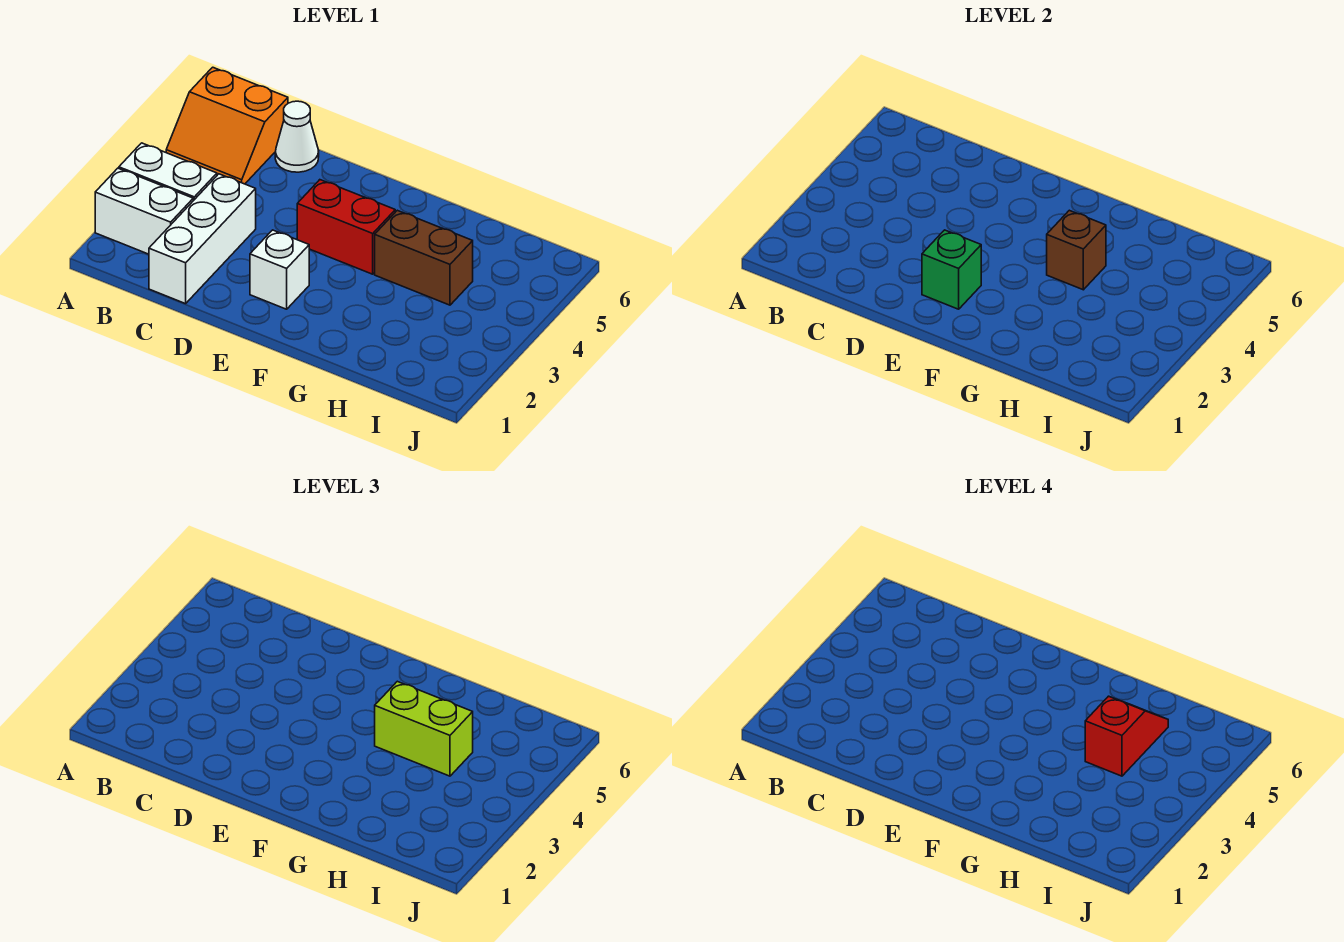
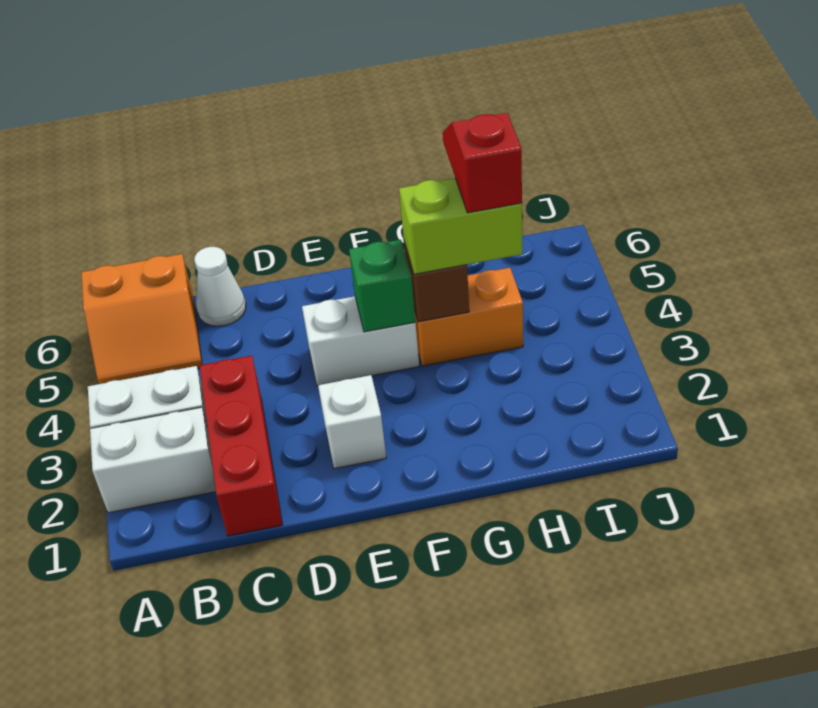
white brick C1:C3 level 1 -> red brick C1:C3 level 1
green brick E2 level 2 -> green brick F4 level 2
red brick E4:F4 level 1 -> white brick E4:F4 level 1
brown brick G4:H4 level 1 -> orange brick G4:H4 level 1

